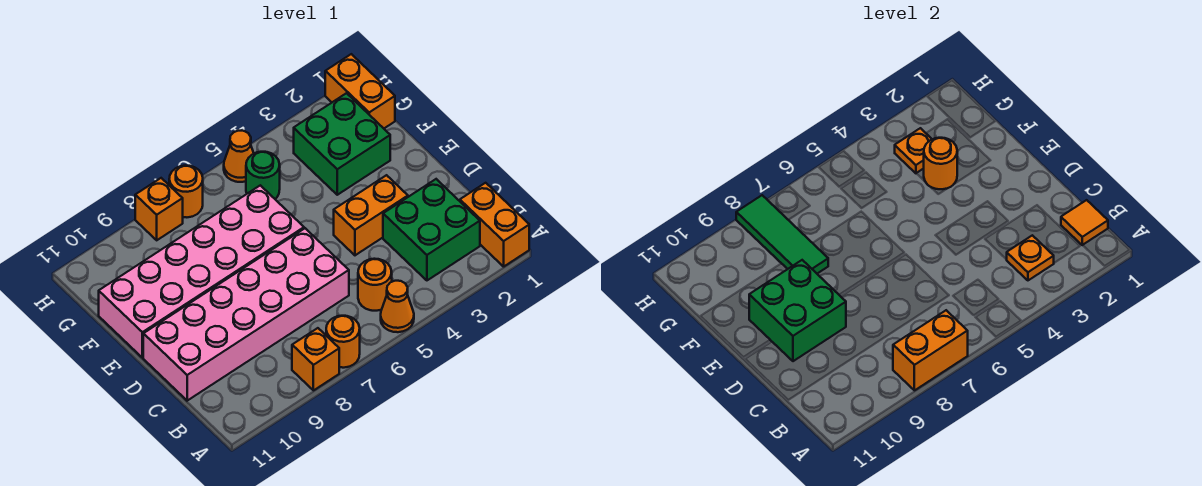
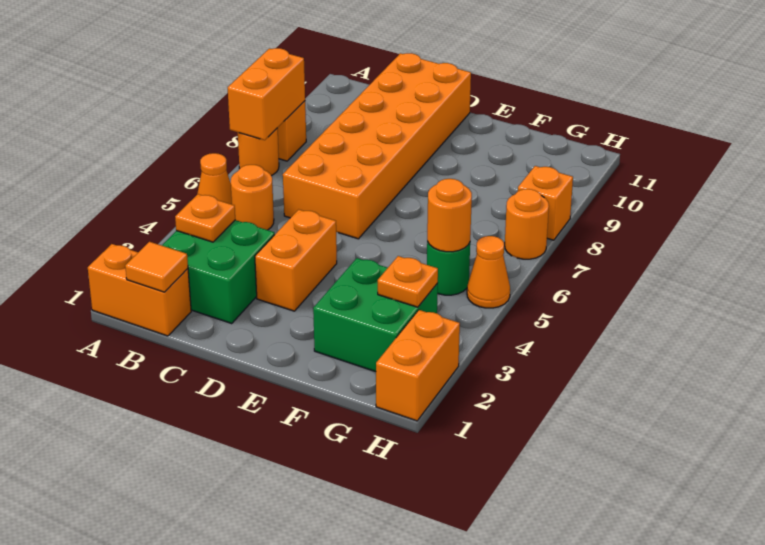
pink brick C6:D11 level 1 -> orange brick C6:D11 level 1
green brick D9:E10 level 2 -> none
pink brick E6:F11 level 1 -> none
orange round brick F3 level 2 -> orange round brick G5 level 2
green tile F8:H8 level 2 -> none
orange brick G1:H1 level 1 -> orange brick H1:H2 level 1

